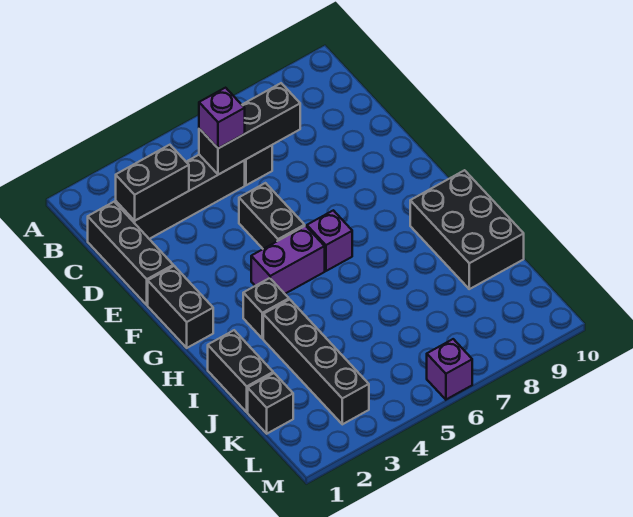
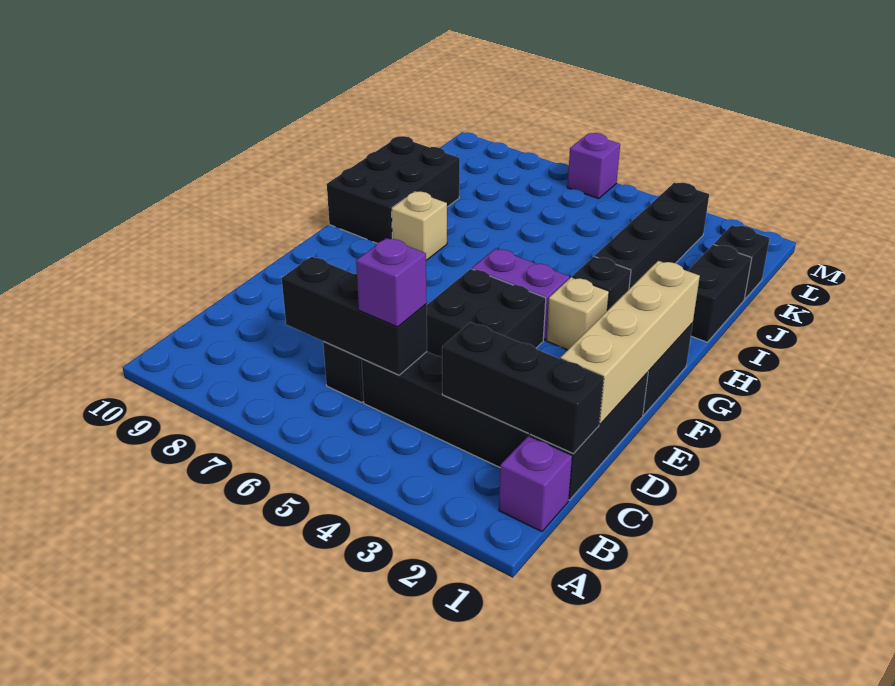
black brick C2:C3 level 2 -> black brick C1:C3 level 2
none -> tan brick D1:G1 level 2
black brick E5:F5 level 1 -> black brick E4:F5 level 1
none -> tan brick G3 level 1
purple brick G6 level 1 -> purple brick B1 level 1
none -> tan brick H8 level 1

